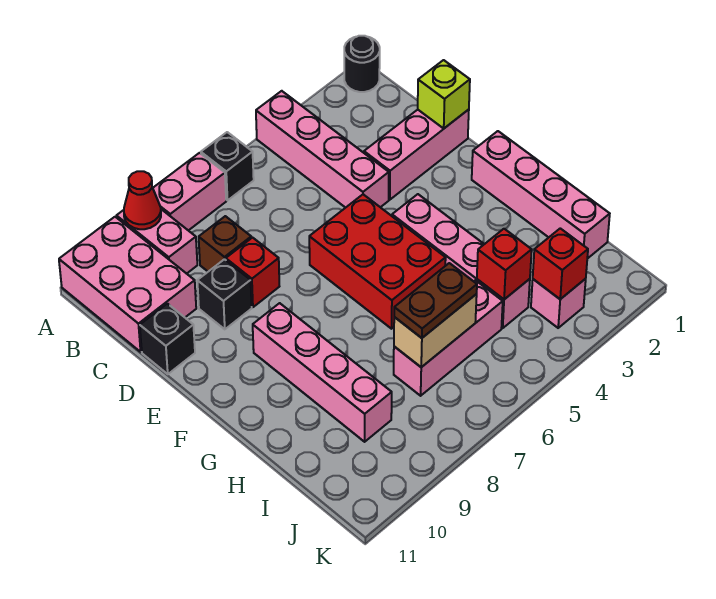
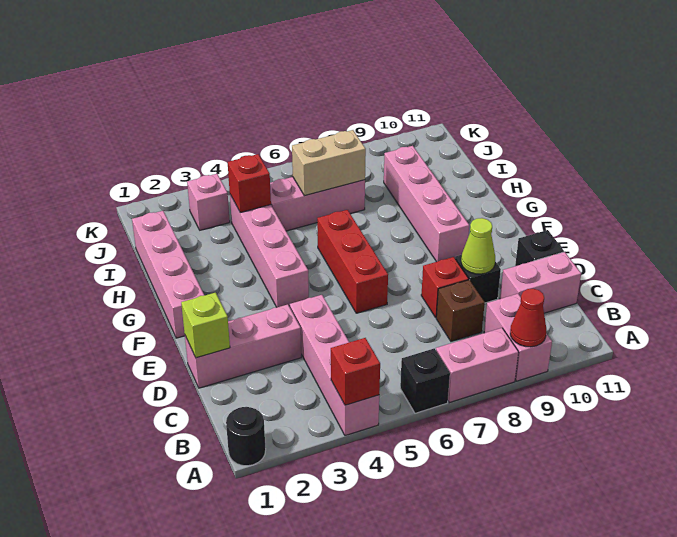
pink brick A10:C11 level 1 -> pink brick C10:C11 level 1
none -> lime cone D9 level 2
red brick E5:G6 level 1 -> red brick E6:G6 level 1
brown plate I6:I7 level 3 -> none
red brick J3 level 2 -> red brick A4 level 2

